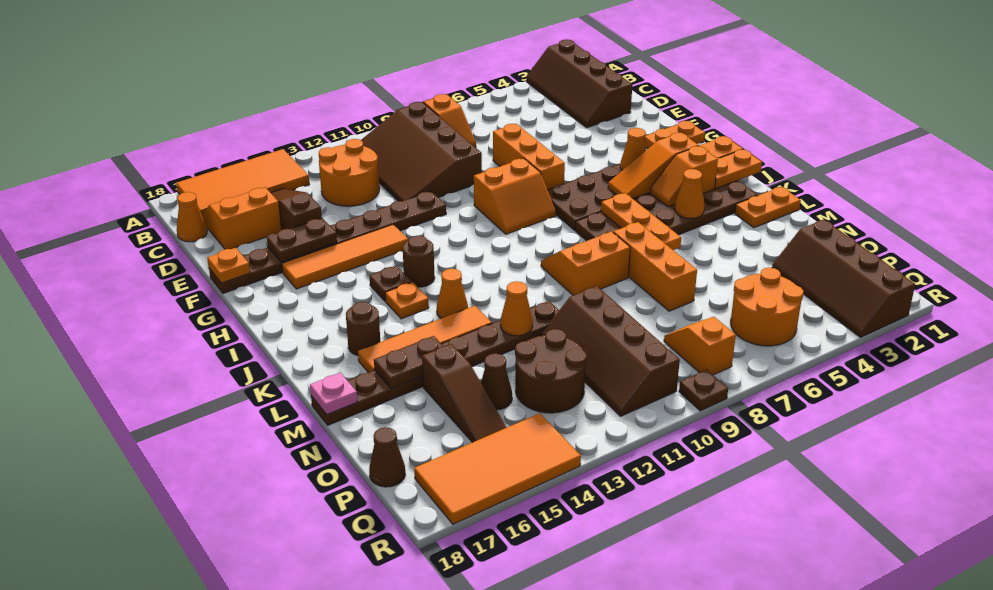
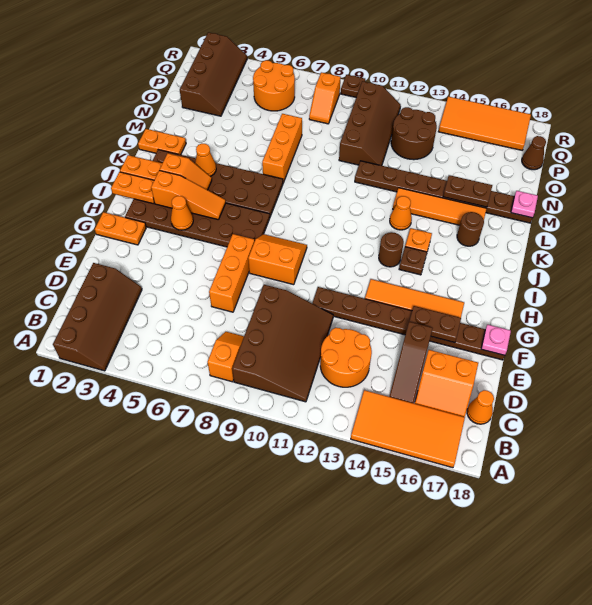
orange plate F18 level 2 -> pink plate F18 level 2
orange plate J6:L6 level 2 -> none
orange slope K8:L9 level 1 top L -> none
orange cone M12 level 2 -> none
brown slope N15:P15 level 1 top N -> none
brown cone O14 level 1 -> none

